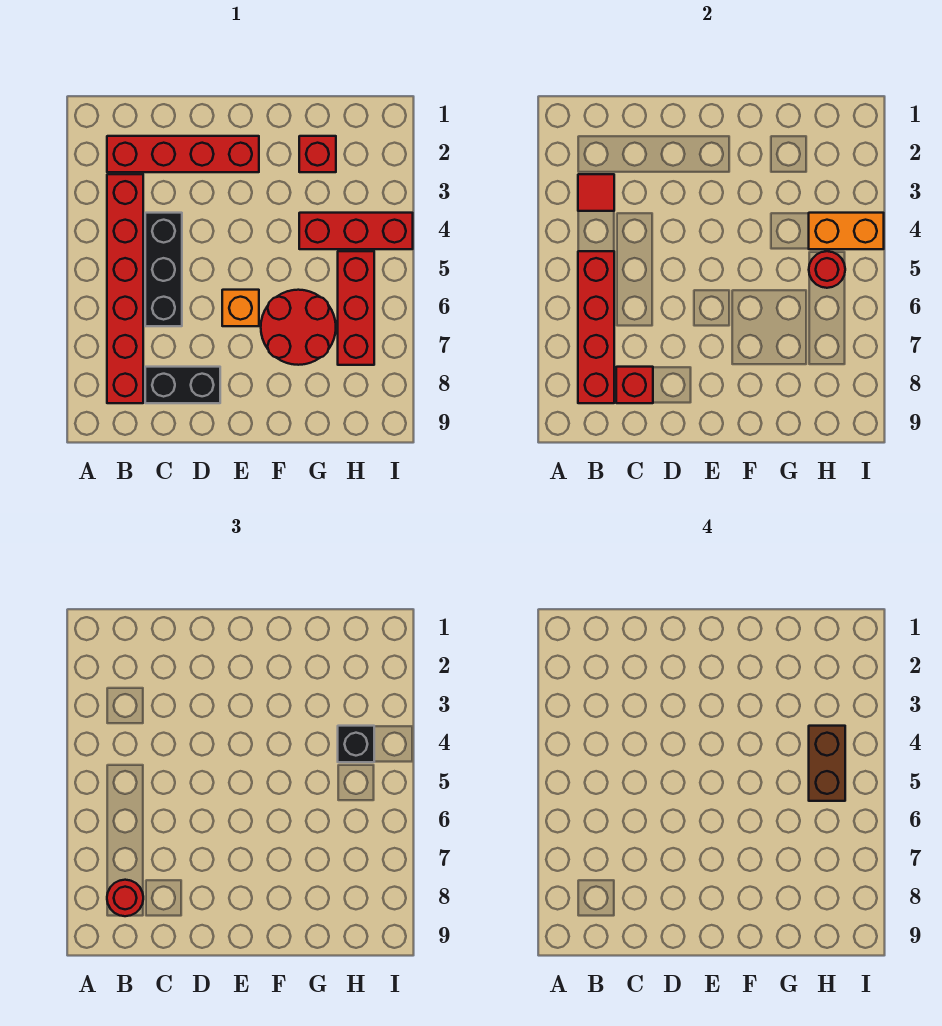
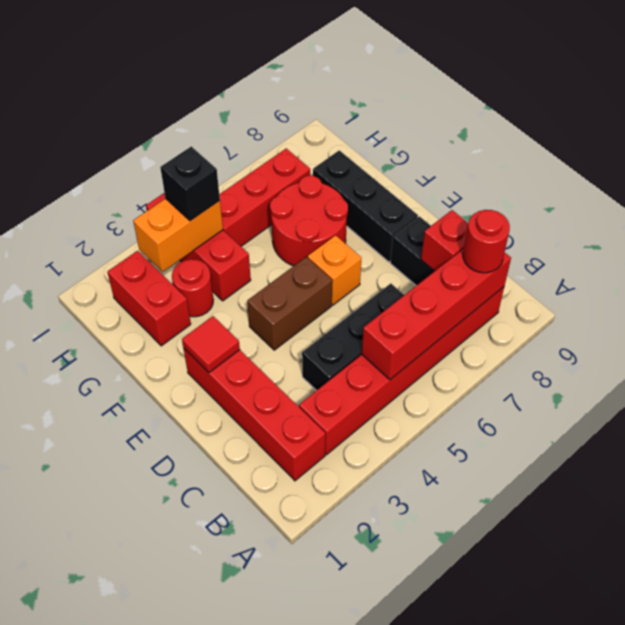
red tile B3 level 2 -> red tile E2 level 2
none -> black brick E8:G8 level 1
red brick G2 level 1 -> red brick G2:H2 level 1
orange brick H4:I4 level 2 -> orange brick H3:H4 level 2
brown brick H4:H5 level 4 -> brown brick E4:E5 level 1
red round brick H5 level 2 -> red round brick G3 level 1

